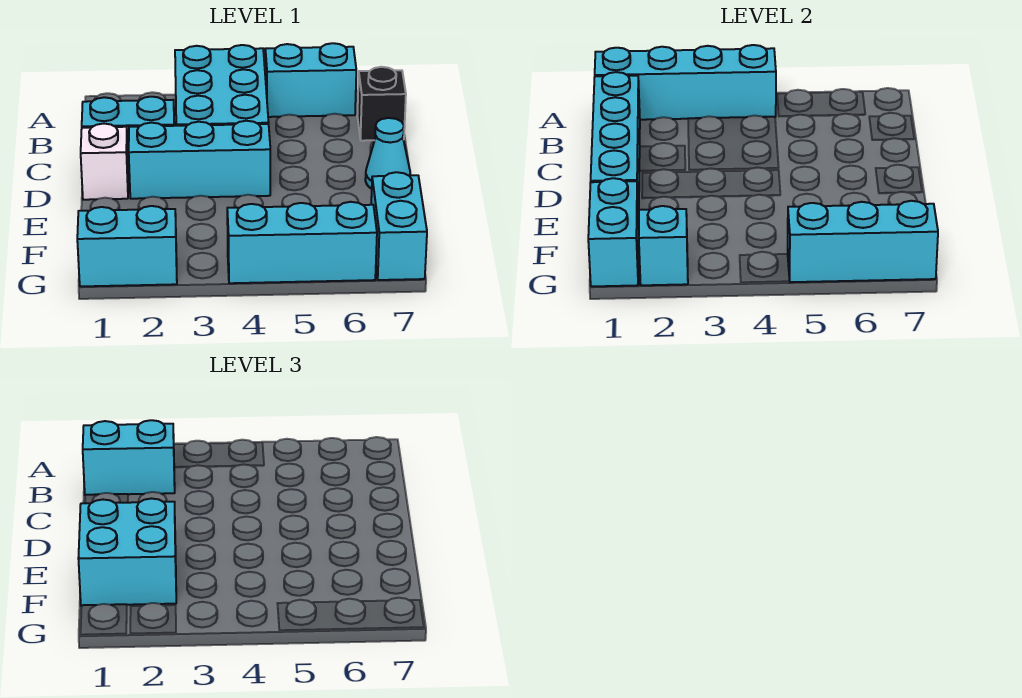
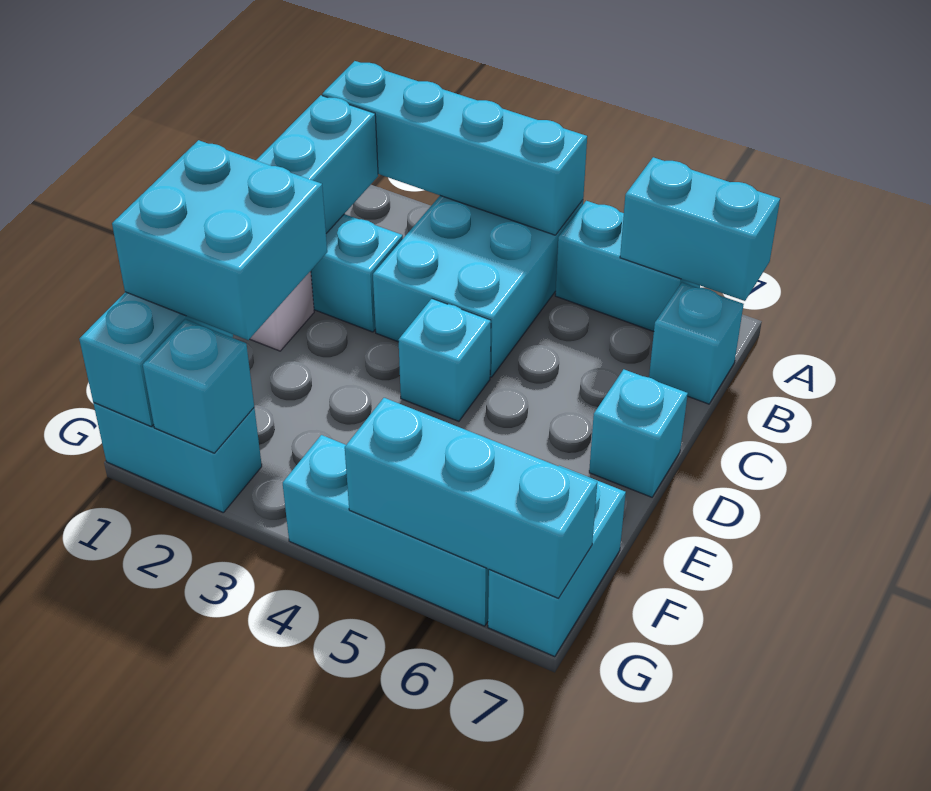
cyan brick B1:B2 level 3 -> cyan brick A6:A7 level 2
black brick B7 level 1 -> cyan brick B7 level 1
cyan brick D2:D4 level 1 -> cyan brick D4 level 1
cyan cone D7 level 1 -> cyan brick D7 level 1

